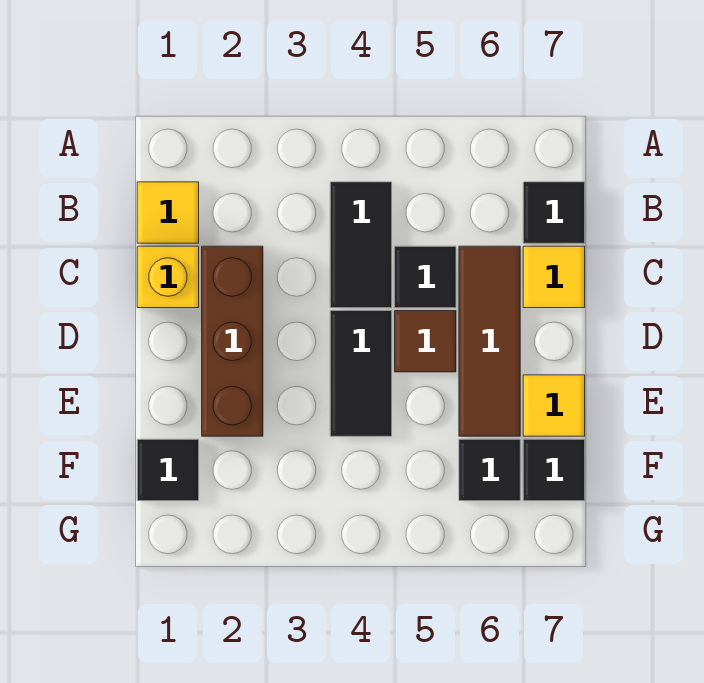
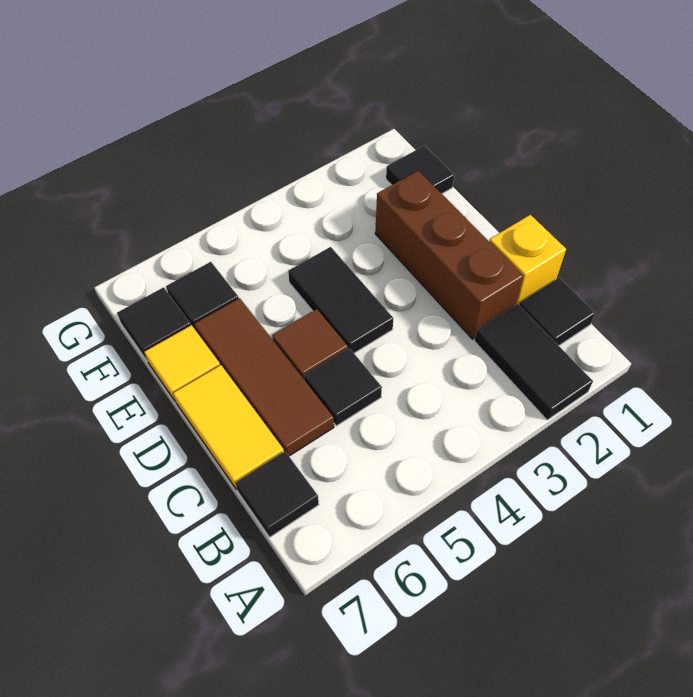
yellow tile B1 level 1 -> black tile B1 level 1
black tile B4:C4 level 1 -> black tile A2:B2 level 1
yellow tile C7 level 1 -> yellow tile C7:D7 level 1

